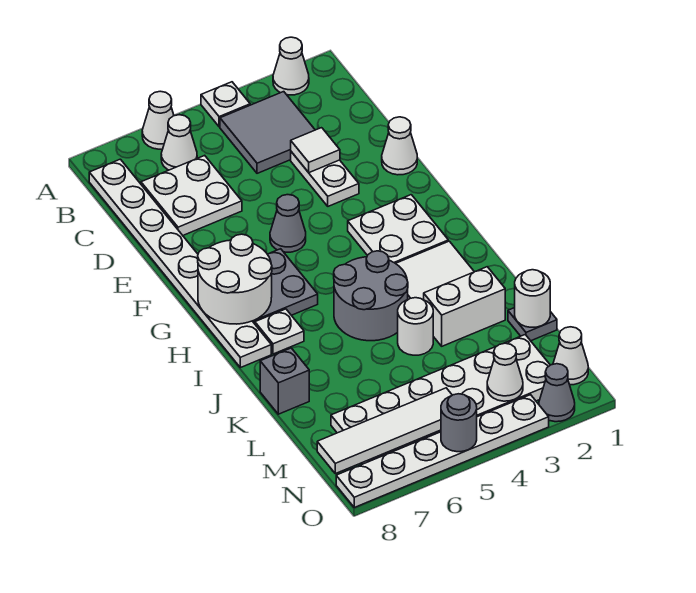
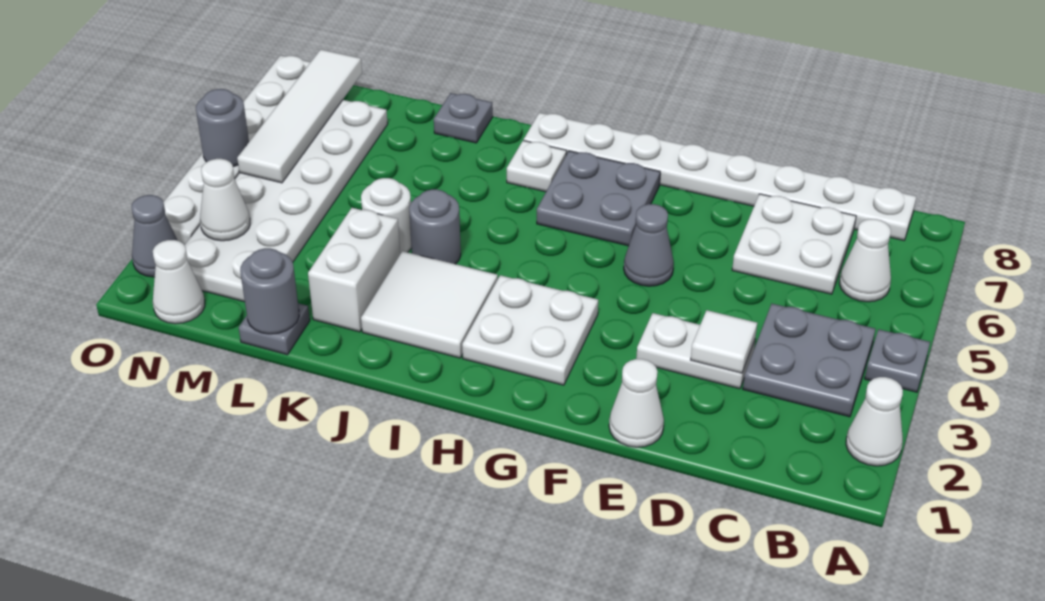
white plate A4 level 1 -> grey plate A4 level 1
white cone A6 level 1 -> none
grey tile B3:C4 level 1 -> grey plate B3:C4 level 1
white round brick G7:H8 level 2 -> none
grey round brick I4:J5 level 1 -> grey round brick J4 level 1
grey brick K8 level 1 -> grey plate K8 level 1
white round brick L1 level 2 -> grey round brick L1 level 2

